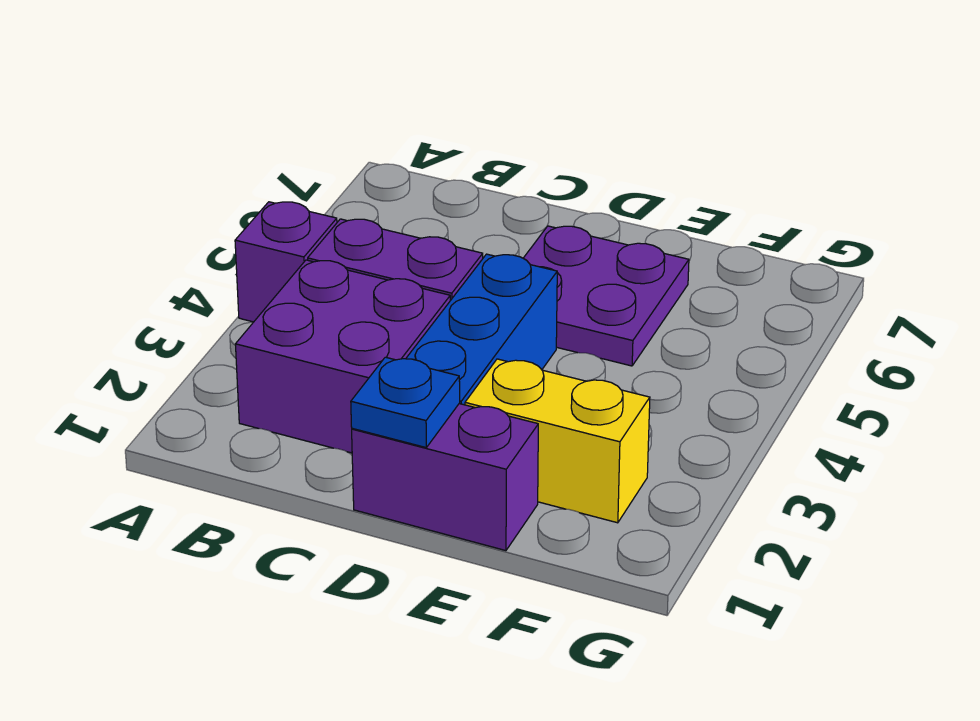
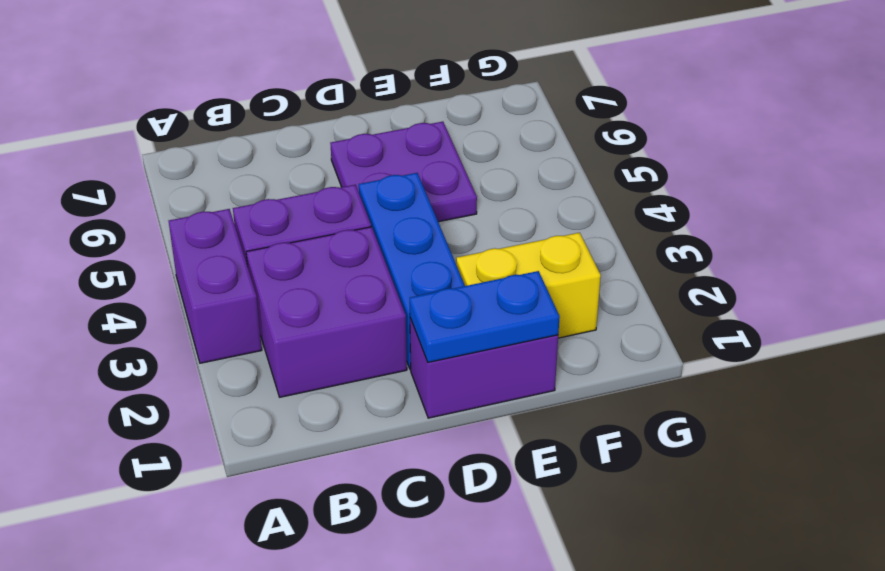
purple brick A4 level 1 -> purple brick A3:A4 level 1
blue plate D1 level 2 -> blue plate D1:E1 level 2

